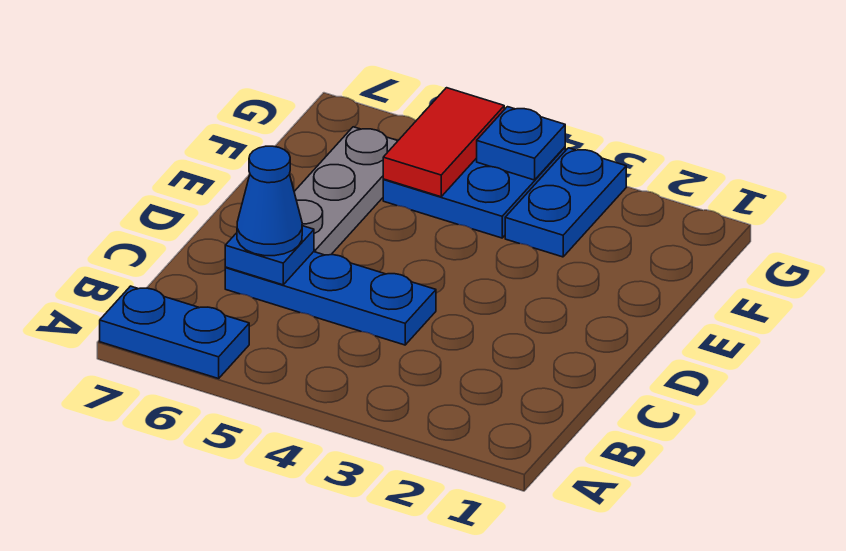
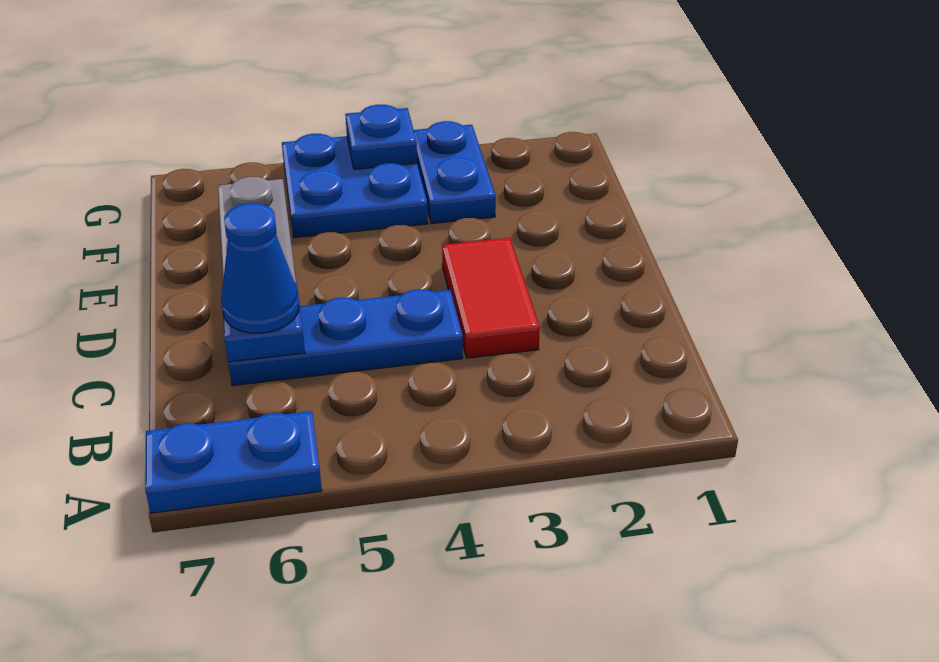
red tile F5:G5 level 2 -> red tile C3:D3 level 1

